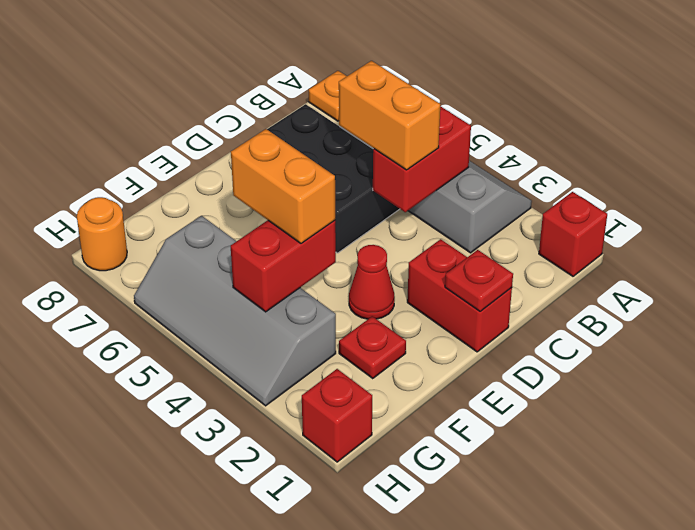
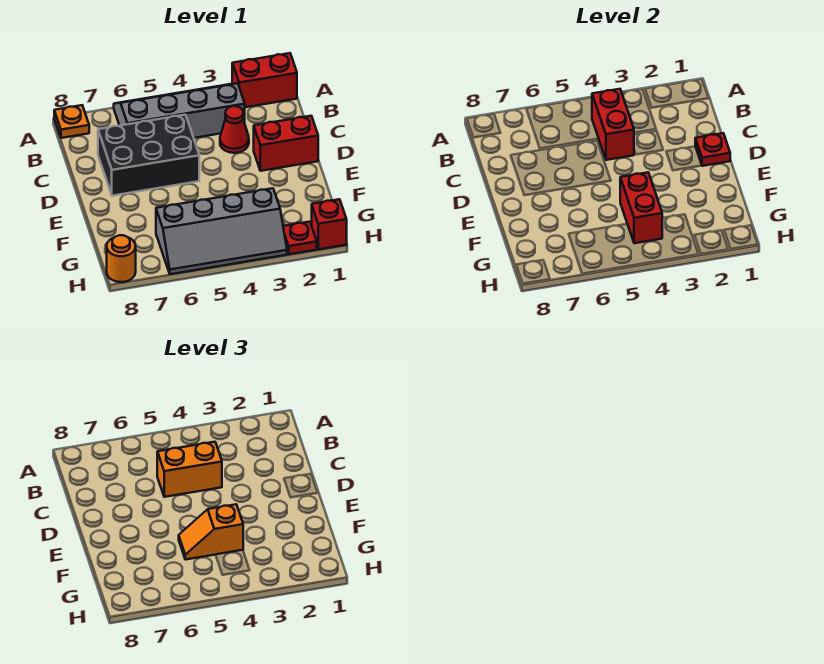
red brick A1 level 1 -> red brick A1:A2 level 1
red cone E3 level 1 -> red cone C3 level 1
red plate F2 level 1 -> red plate H2 level 1
orange brick F4:F5 level 3 -> orange slope F4:F5 level 3 top 4

